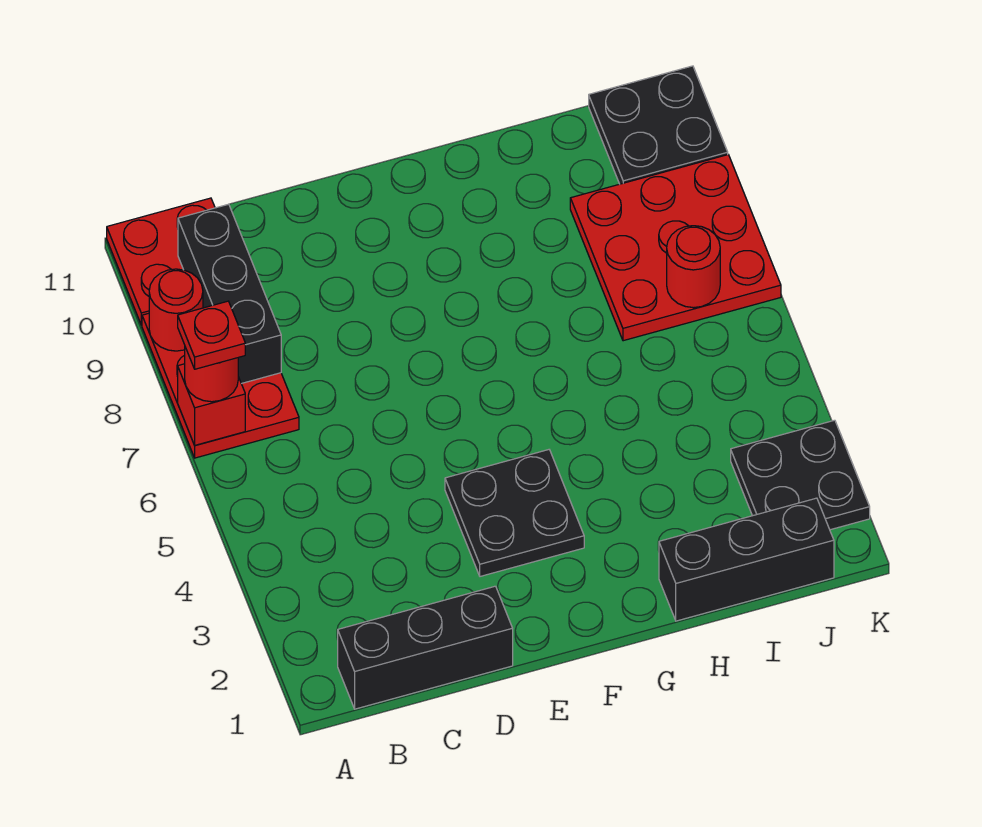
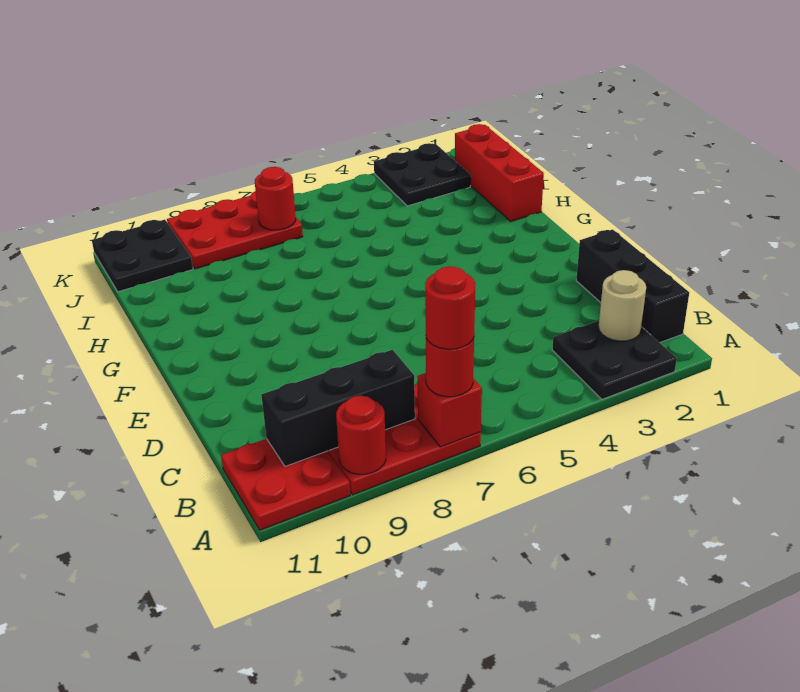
red plate A7 level 4 -> red round brick A7 level 4
none -> tan round brick B2 level 2
black plate E3:F4 level 1 -> black plate A2:B3 level 1
black brick H1:J1 level 1 -> red brick H1:J1 level 1
red plate I7:K9 level 1 -> red plate J7:K9 level 1

